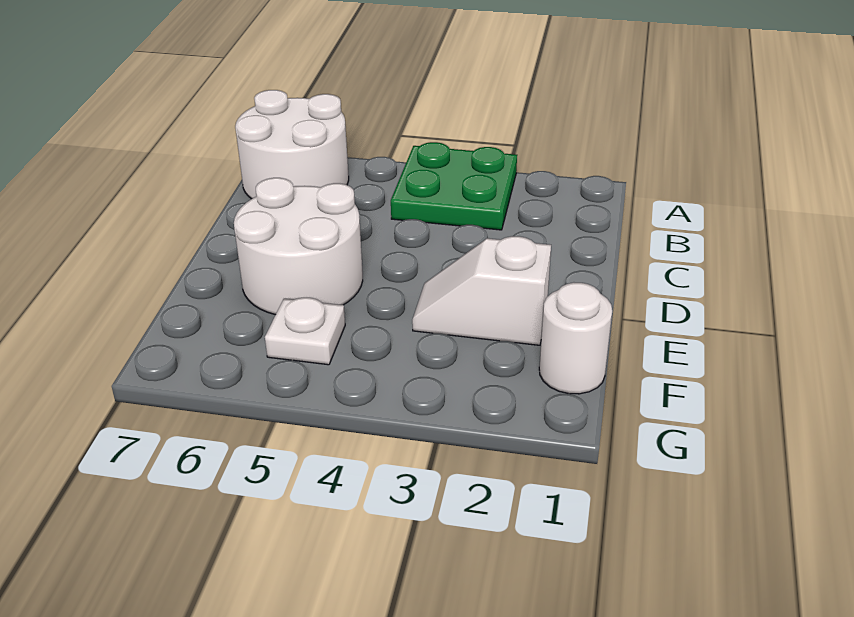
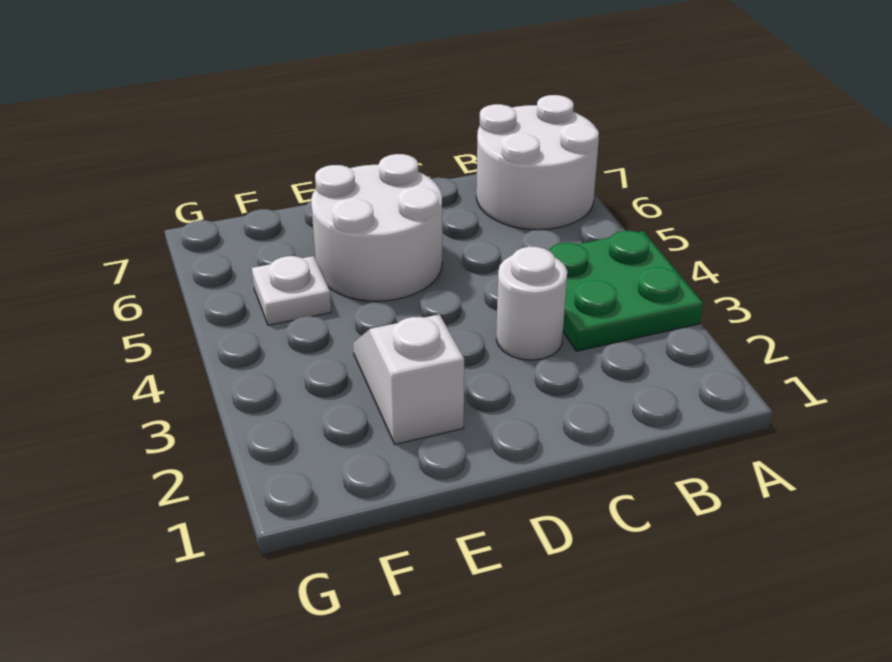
white round brick F1 level 1 -> white round brick C3 level 1

